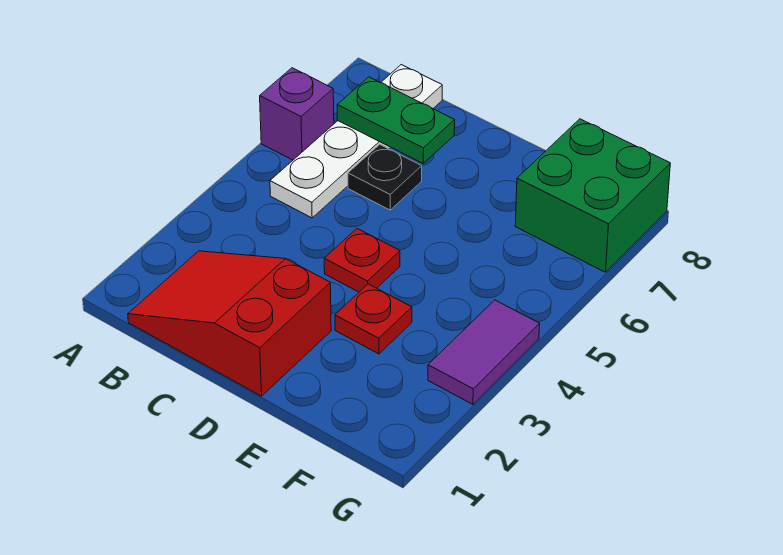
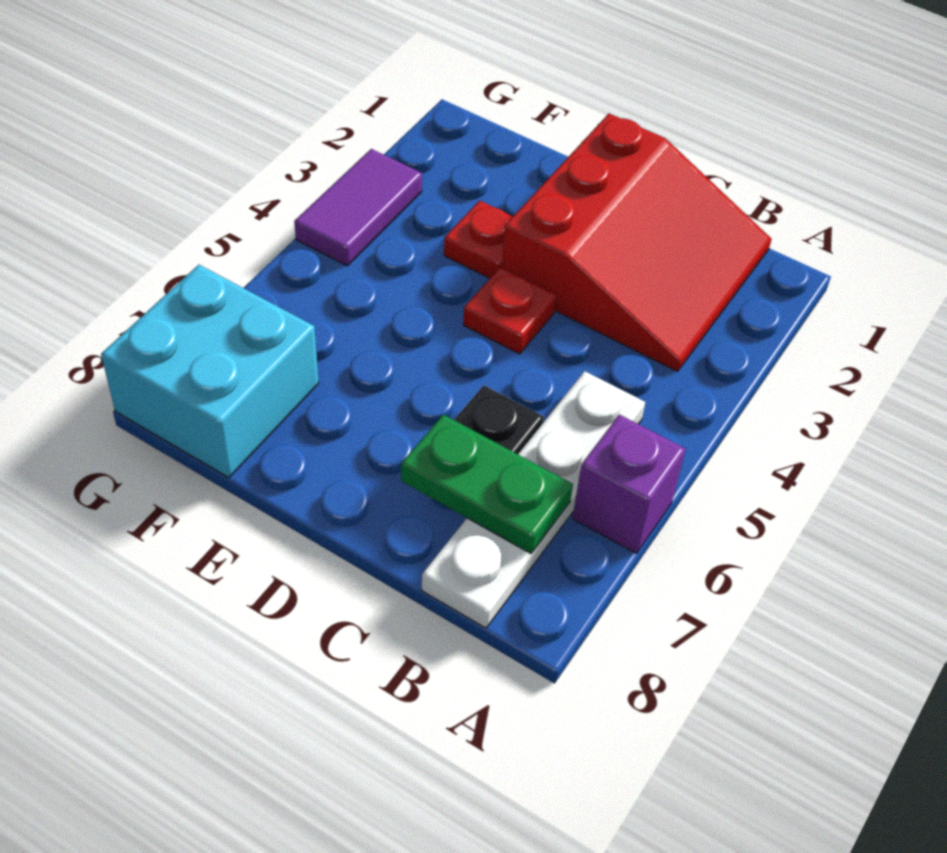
red slope B1:D2 level 1 top D -> red slope B1:D3 level 1 top D
green brick F7:G8 level 1 -> cyan brick F7:G8 level 1

